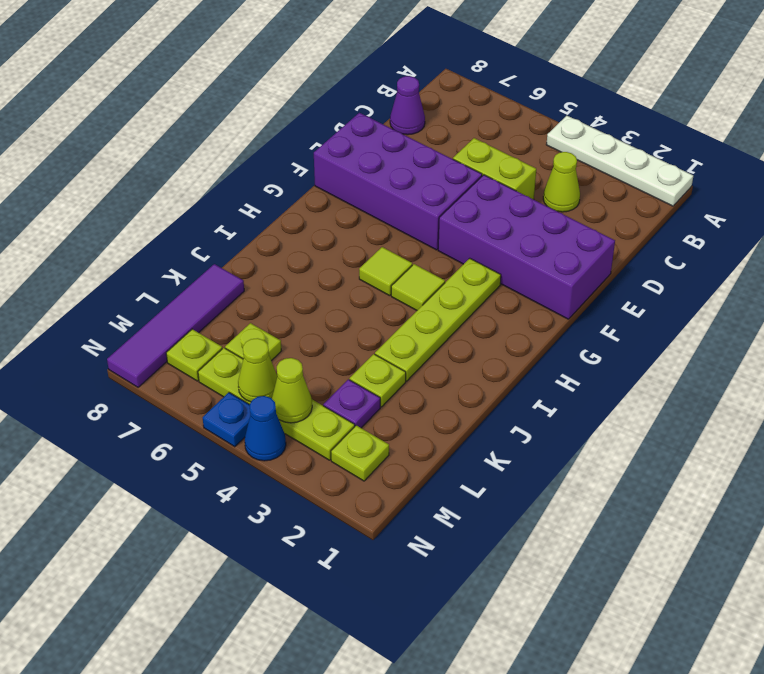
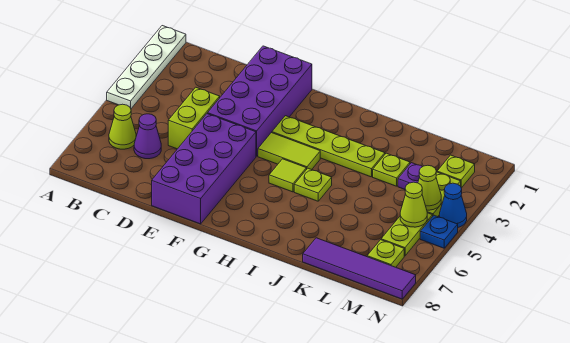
lime cone C3 level 1 -> lime cone B6 level 1
purple cone C8 level 1 -> purple cone C6 level 1
lime tile H4 level 1 -> lime tile G4:H4 level 1
lime plate L6 level 1 -> lime plate I5 level 1

